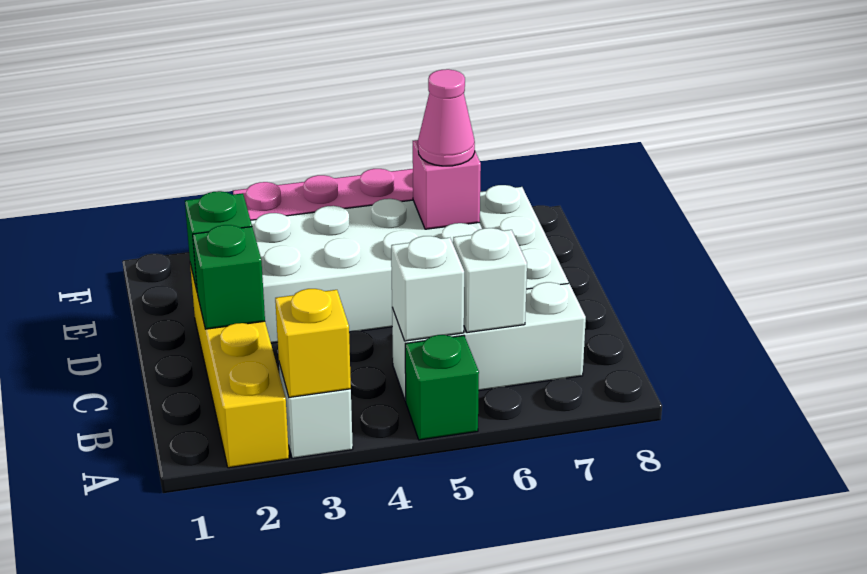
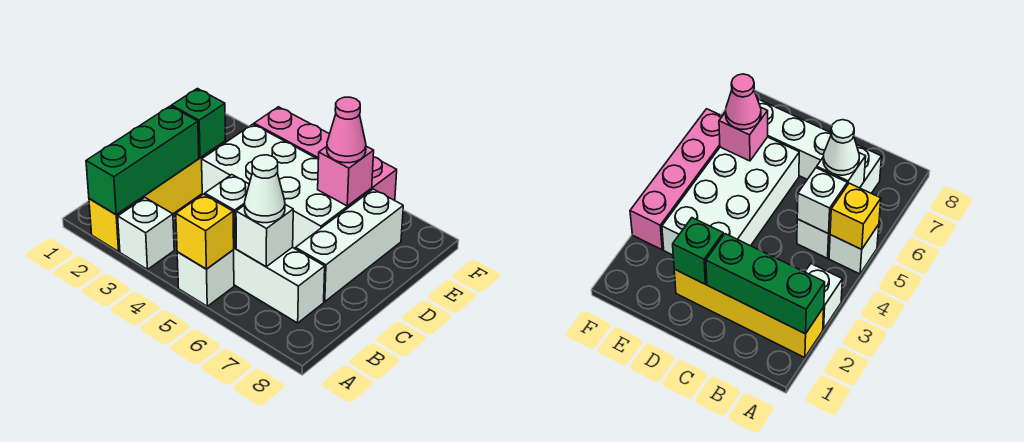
yellow brick A3 level 2 -> yellow brick A5 level 2
green brick A5 level 1 -> white brick A5 level 1
none -> white cone B6 level 3
green brick C2 level 2 -> green brick A2:C2 level 2

